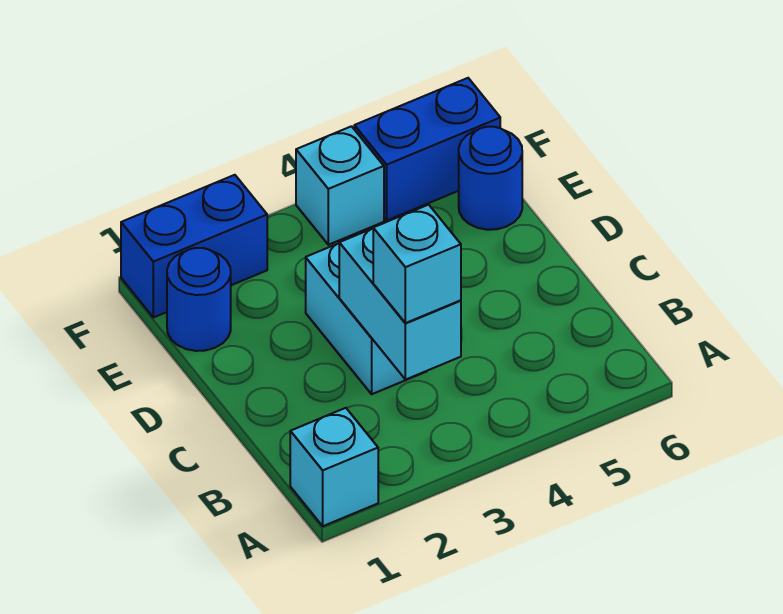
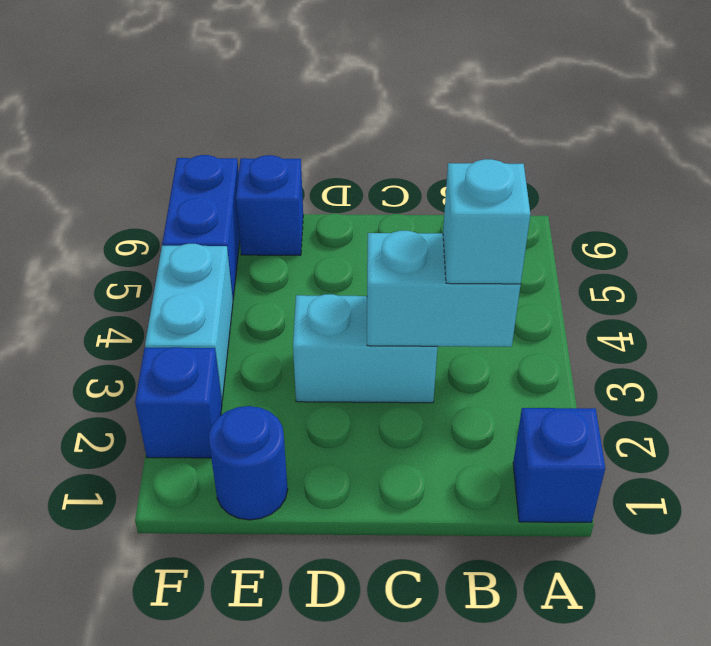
cyan brick A1 level 1 -> blue brick A1 level 1
blue round brick E6 level 1 -> blue brick E6 level 1
blue brick F1:F2 level 1 -> blue brick F2 level 1
cyan brick F4 level 1 -> cyan brick F3:F4 level 1

